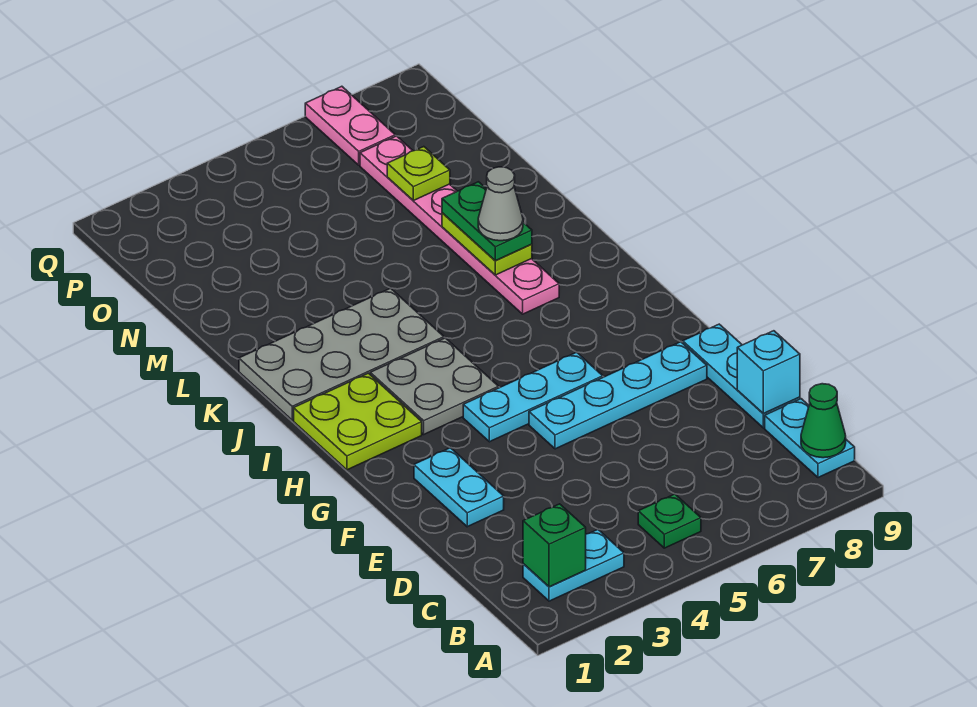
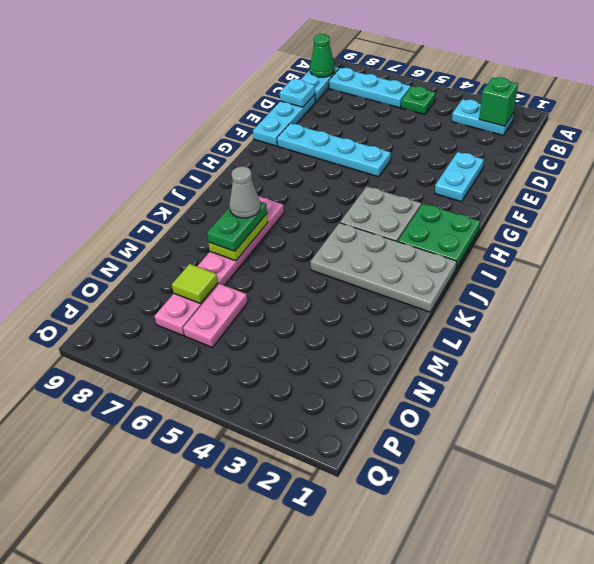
cyan brick D9 level 2 -> cyan plate D9 level 2
cyan plate G4:G6 level 1 -> cyan plate B6:B8 level 1
lime plate H1:I2 level 1 -> green plate H1:I2 level 1
lime plate N7 level 2 -> lime tile N7 level 2
pink plate P7:Q7 level 1 -> pink plate N6:O6 level 1

